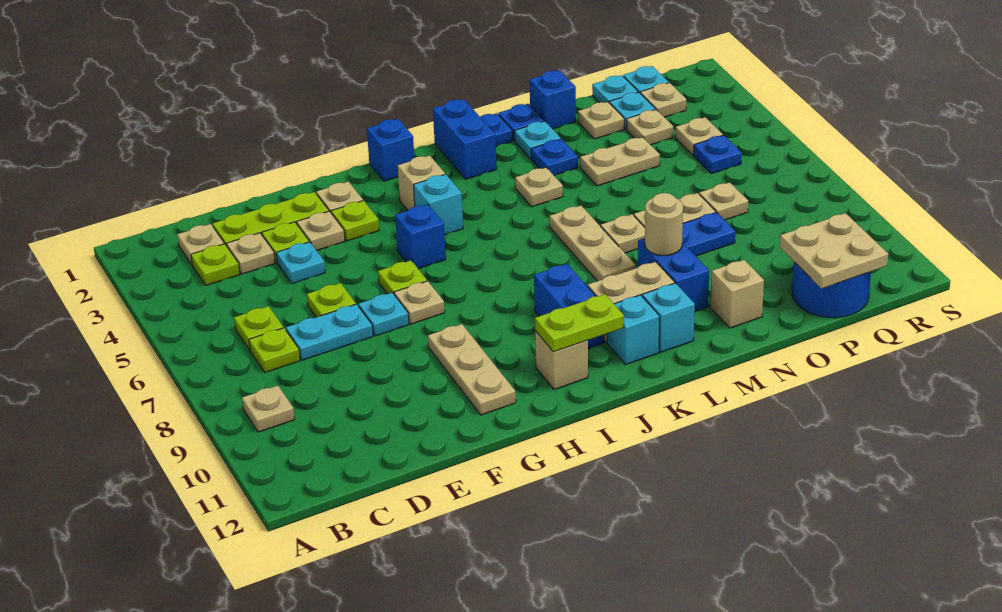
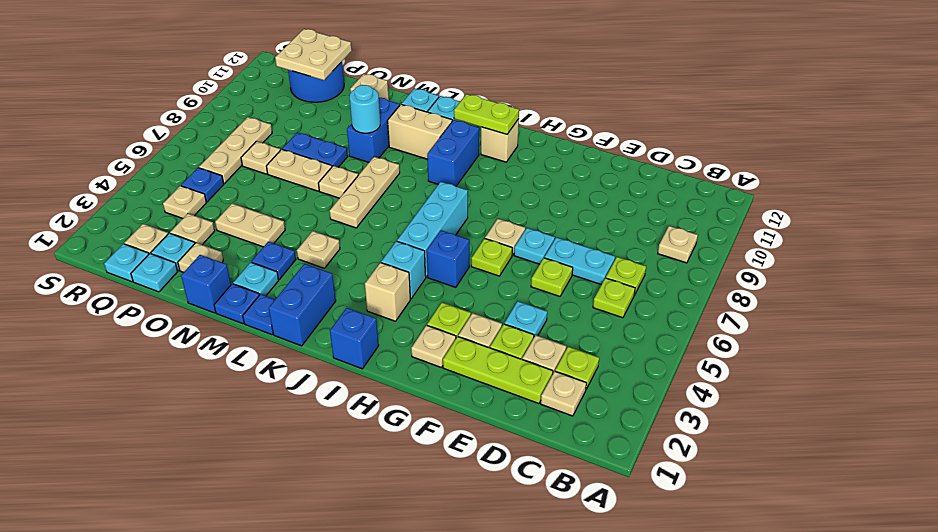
tan plate G9:G11 level 1 -> tan plate Q6:Q8 level 1
none -> cyan brick I5:I7 level 1
tan round brick M9 level 2 -> cyan round brick M9 level 2

